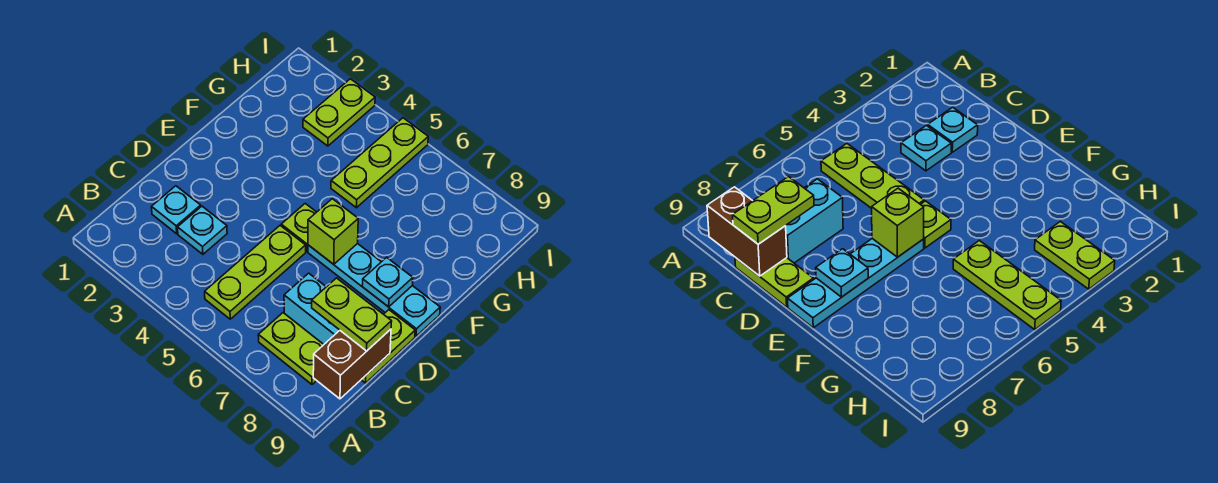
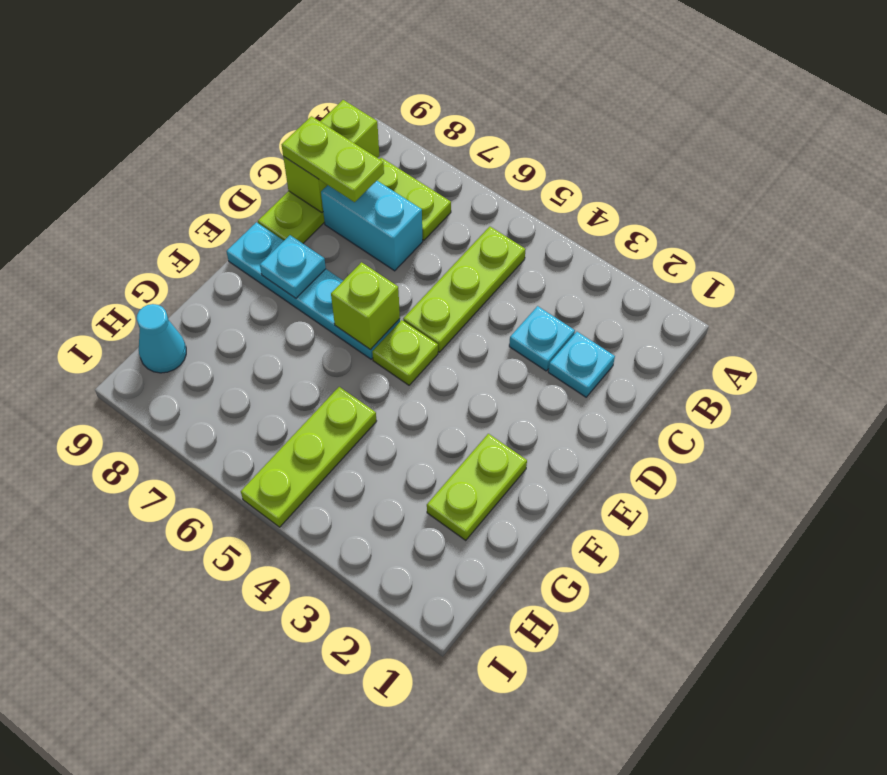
brown brick B9:C9 level 2 -> lime brick B9:C9 level 2
lime plate H3:I3 level 1 -> lime plate F2:G2 level 1
none -> cyan cone H9 level 1

